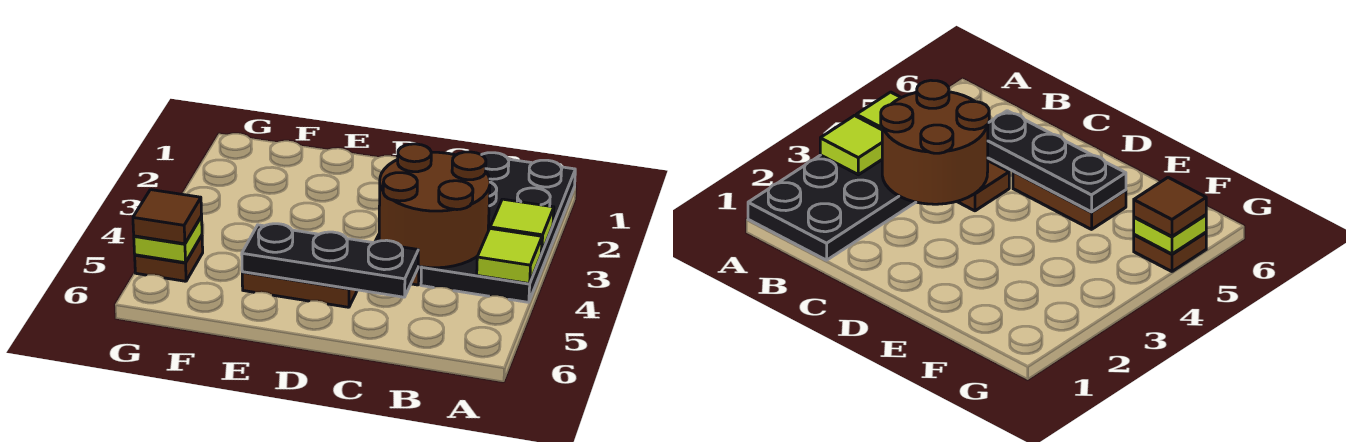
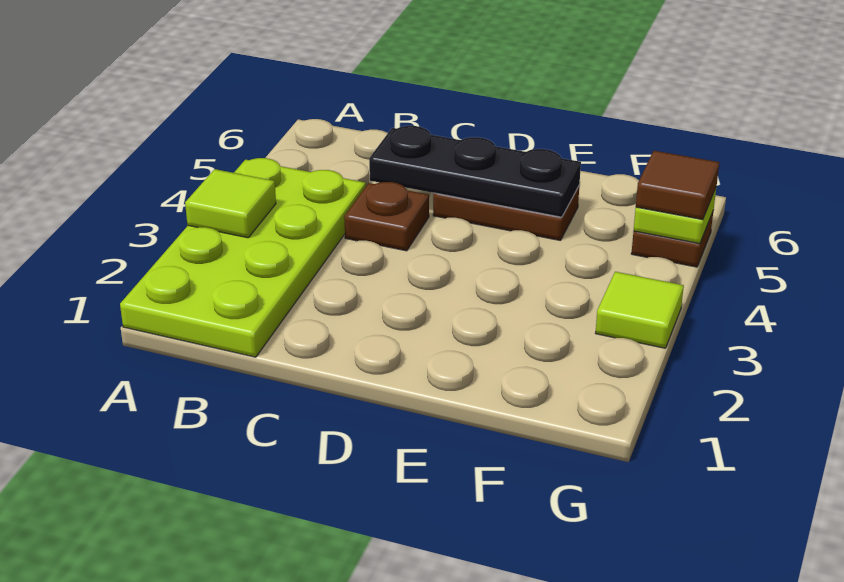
black plate A1:B4 level 1 -> lime plate A1:B4 level 1
lime tile A4 level 2 -> lime tile G3 level 1
brown round brick B3:C4 level 2 -> none

